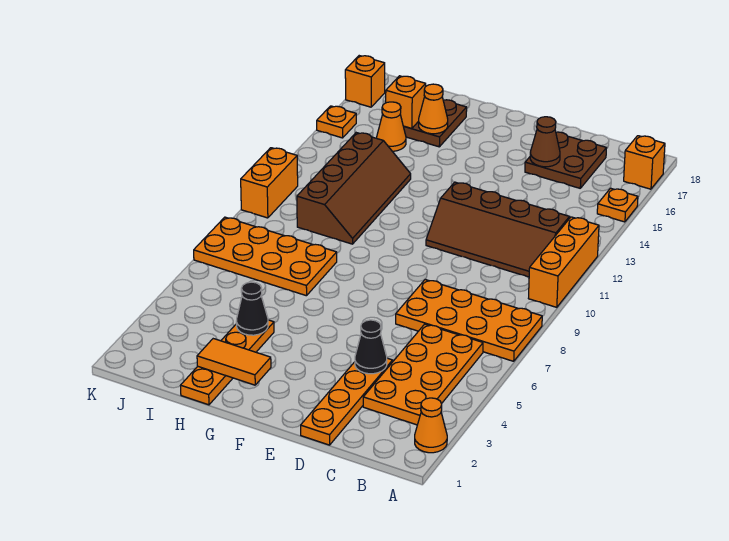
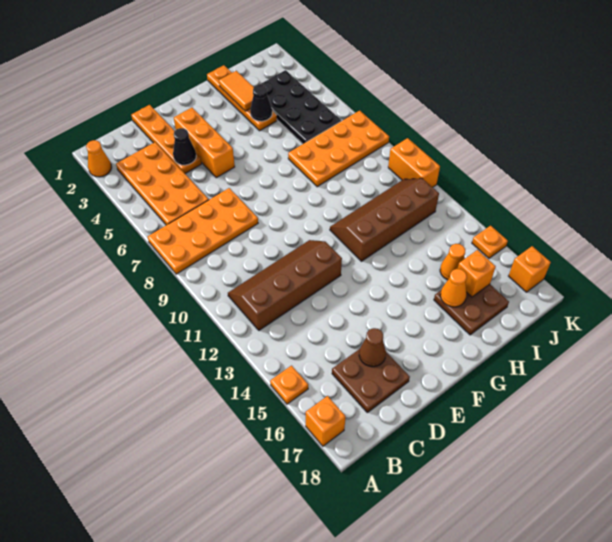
orange brick A10:A12 level 1 -> orange brick E3:E5 level 1
orange tile G2:H2 level 2 -> orange tile H2:H3 level 2
brown slope H10:I13 level 1 top I -> brown slope G11:J12 level 1 top 12
none -> black plate I3:J6 level 1

